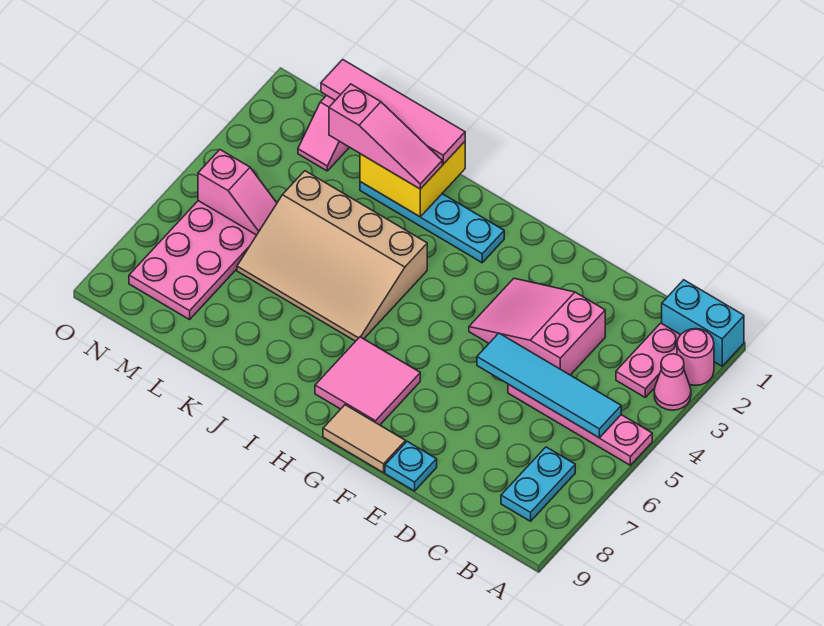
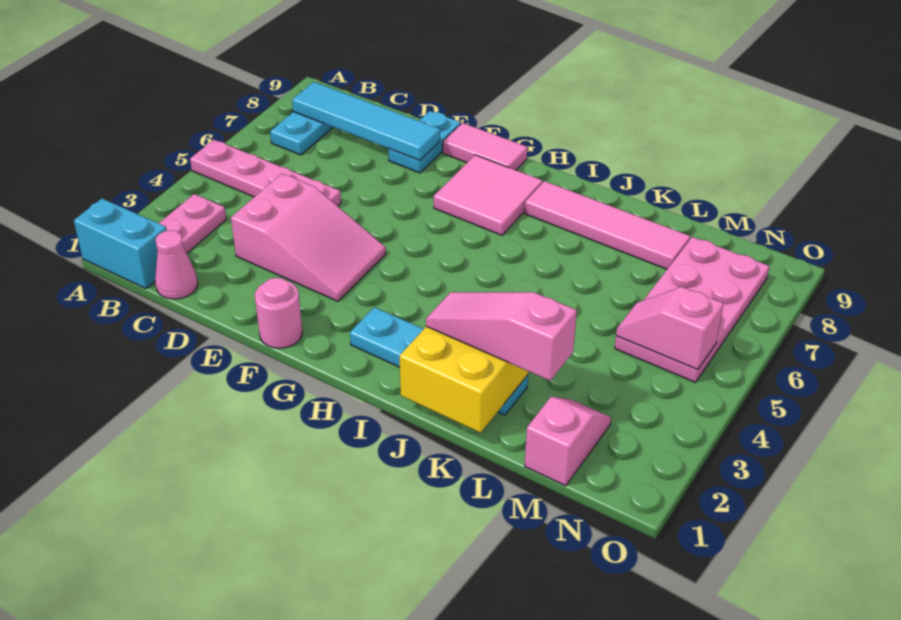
pink round brick A2 level 1 -> pink round brick F1 level 1
pink cone A3 level 1 -> pink cone C1 level 1
cyan tile B5:E5 level 2 -> cyan tile B8:E8 level 2
cyan plate E9 level 1 -> cyan plate E8:E9 level 1
tan tile F9:G9 level 1 -> pink tile F9:G9 level 1
tan slope I4:L6 level 1 top 4 -> none
pink tile J1:M1 level 3 -> pink tile I8:L8 level 1

